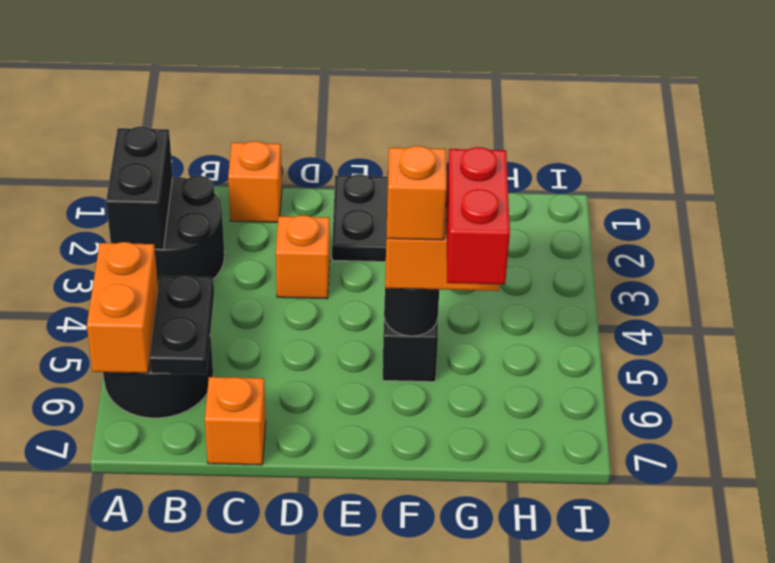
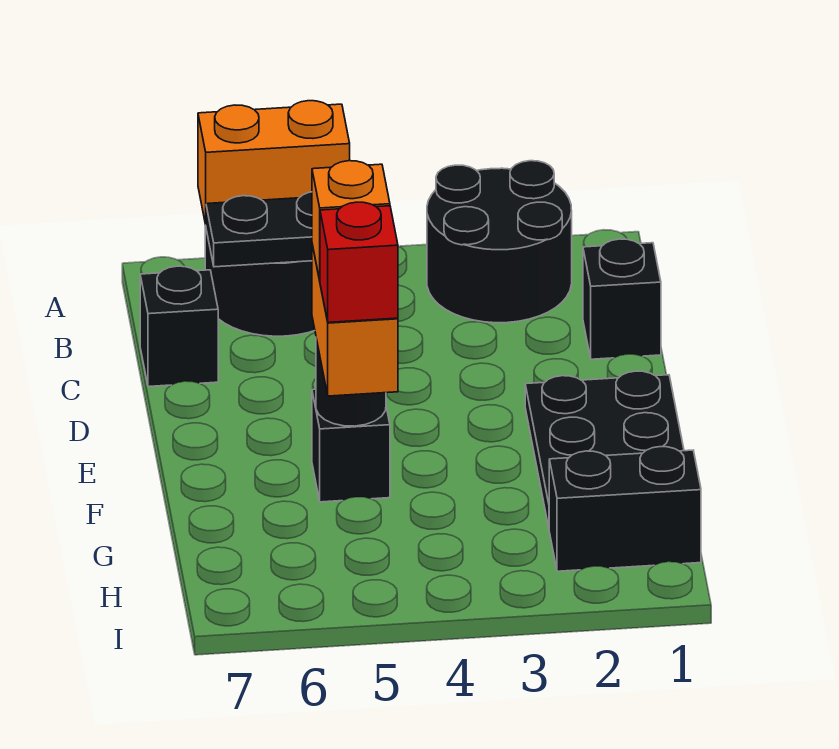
black brick A2:A3 level 2 -> black brick H1:H2 level 1
orange brick C1 level 1 -> black brick C1 level 1
orange brick C7 level 1 -> black brick C7 level 1
orange brick D3 level 1 -> none
red brick G5:G6 level 4 -> red brick G5 level 4

